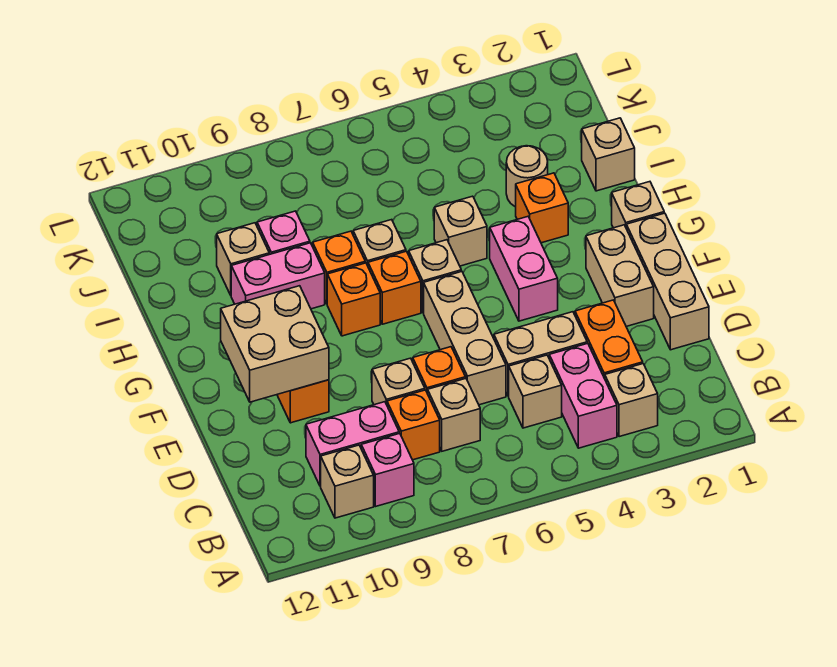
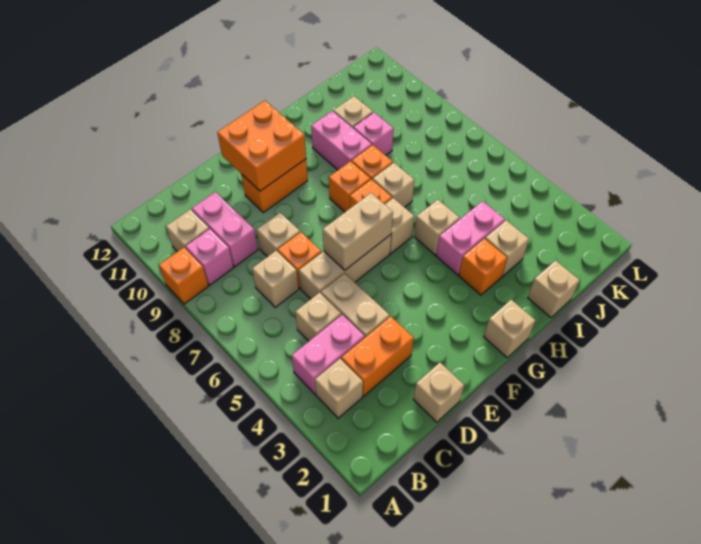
orange brick C8 level 1 -> orange brick A9 level 1
tan brick D1:F1 level 1 -> tan brick D1 level 1
tan brick E2:F2 level 1 -> tan brick E6:F6 level 2
tan brick E10:F11 level 2 -> orange brick E10:F11 level 2
pink brick F4:G4 level 1 -> pink brick H4:I4 level 1
tan round brick I3 level 1 -> tan brick I3 level 1

